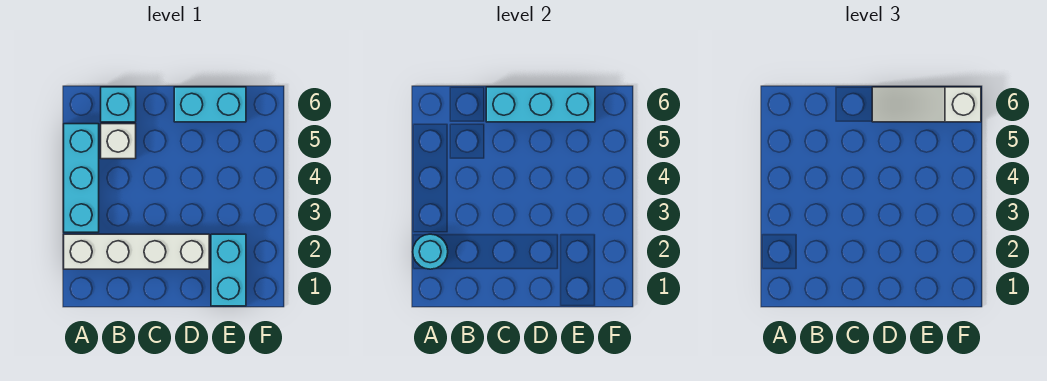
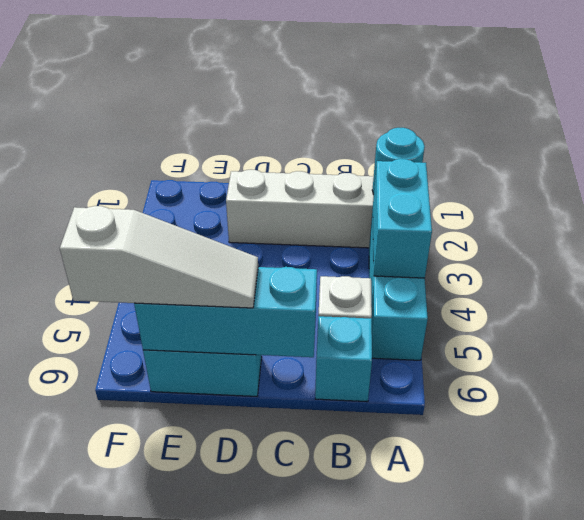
cyan brick E1:E2 level 1 -> cyan brick A3:A4 level 2

